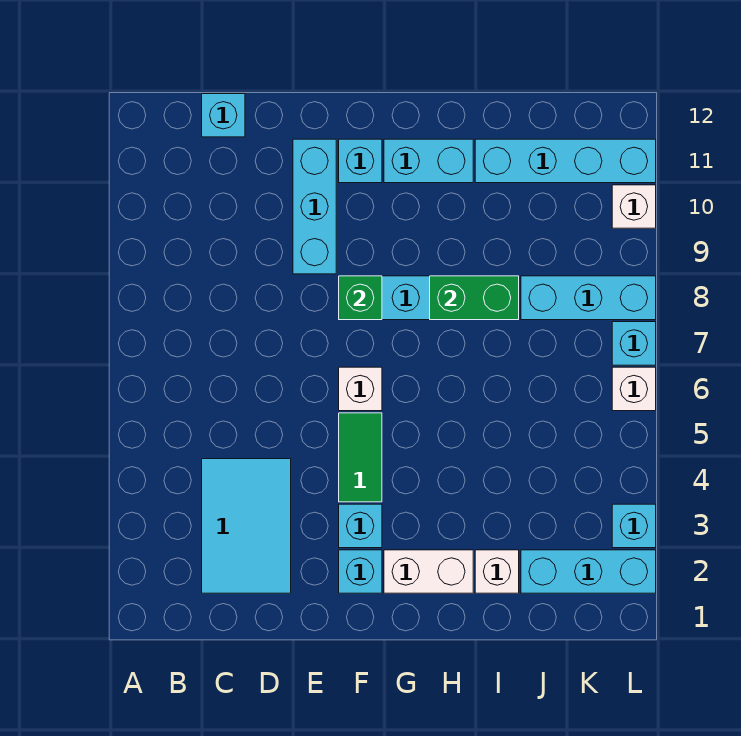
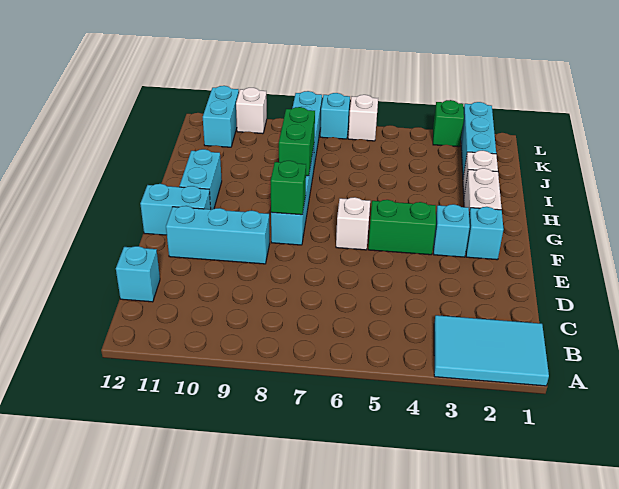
cyan tile C2:D4 level 1 -> cyan tile A1:B3 level 1
green tile F4:F5 level 1 -> green brick F4:F5 level 1
cyan brick F11 level 1 -> cyan brick F11:F12 level 1
cyan brick I11:L11 level 1 -> cyan brick K11:L11 level 1
cyan brick L3 level 1 -> green brick L3 level 1

